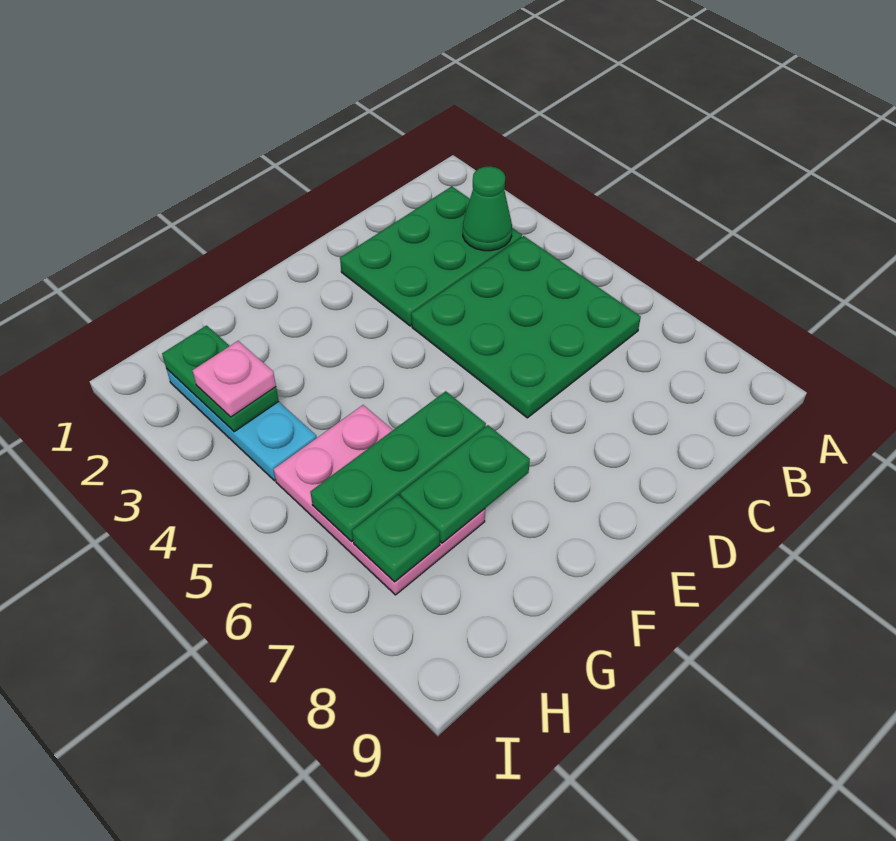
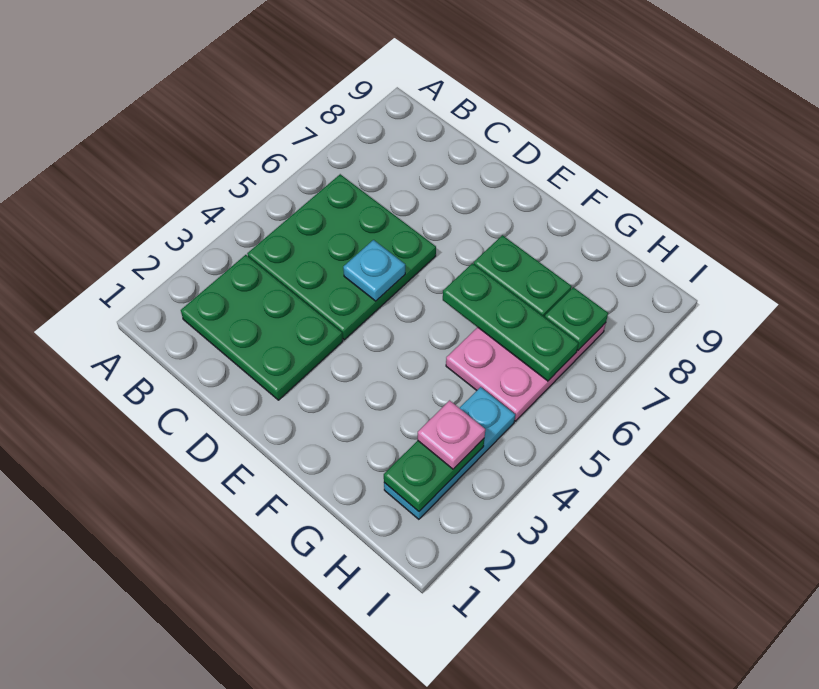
green cone B3 level 2 -> none
none -> cyan plate D5 level 2

